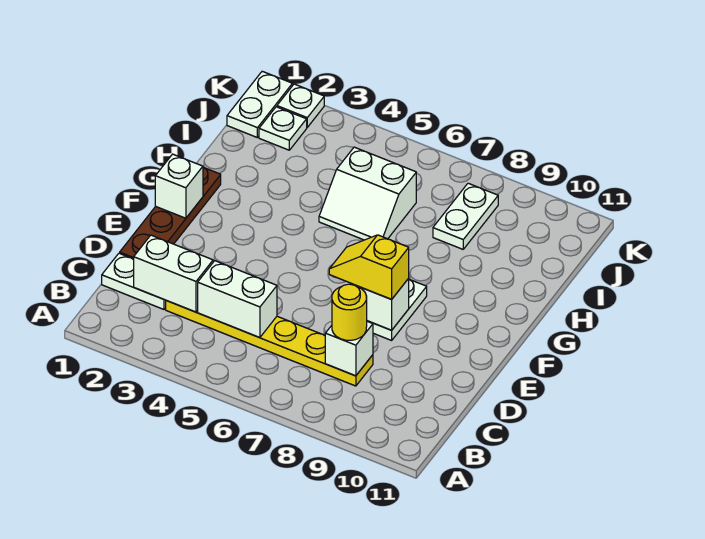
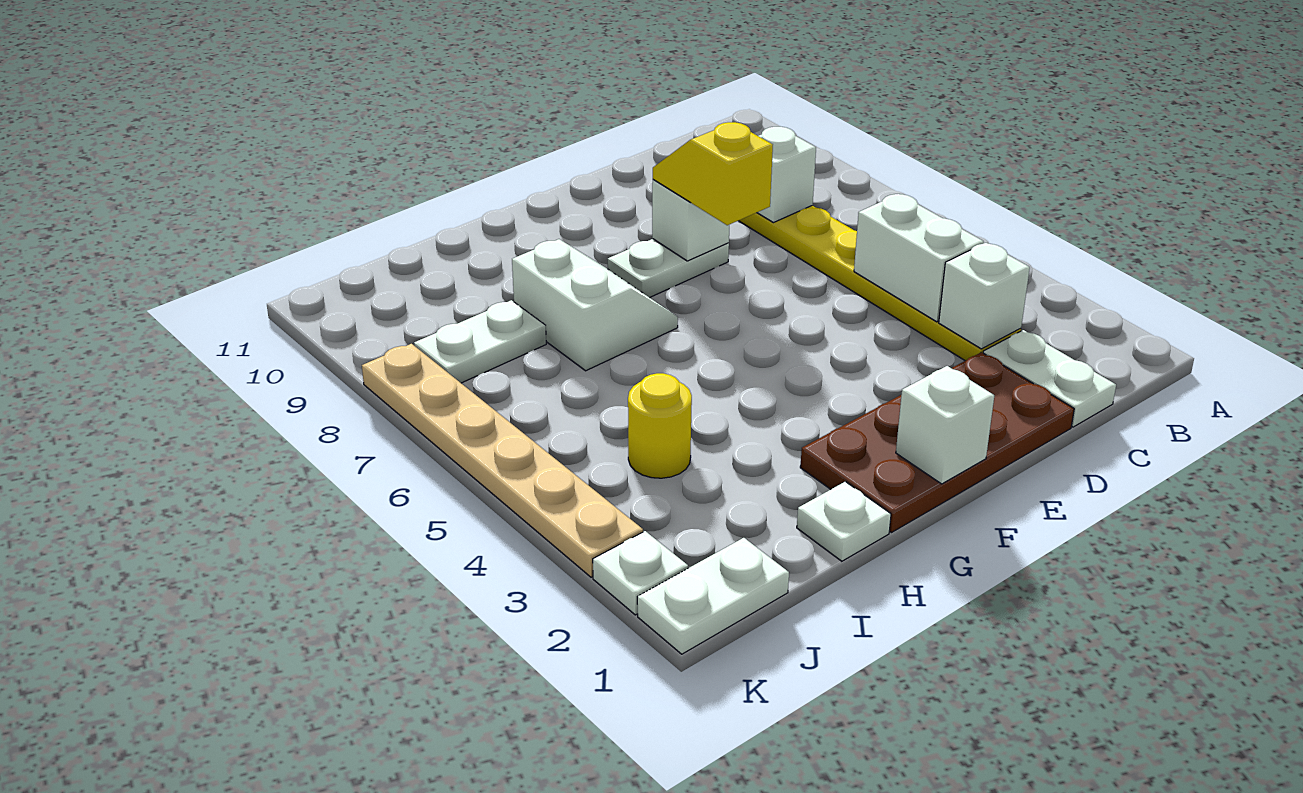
white brick C2:C3 level 2 -> white brick C3 level 2
yellow round brick C8 level 3 -> yellow round brick I4 level 1
brown plate D1:G1 level 1 -> brown plate D1:G2 level 1
yellow slope E7:E8 level 3 top 8 -> yellow slope E7:E8 level 3 top 7
white slope H5:I6 level 1 top I -> white slope G7:H8 level 1 top H
white plate J2 level 1 -> white plate H1 level 1
none -> tan plate K3:K8 level 1

